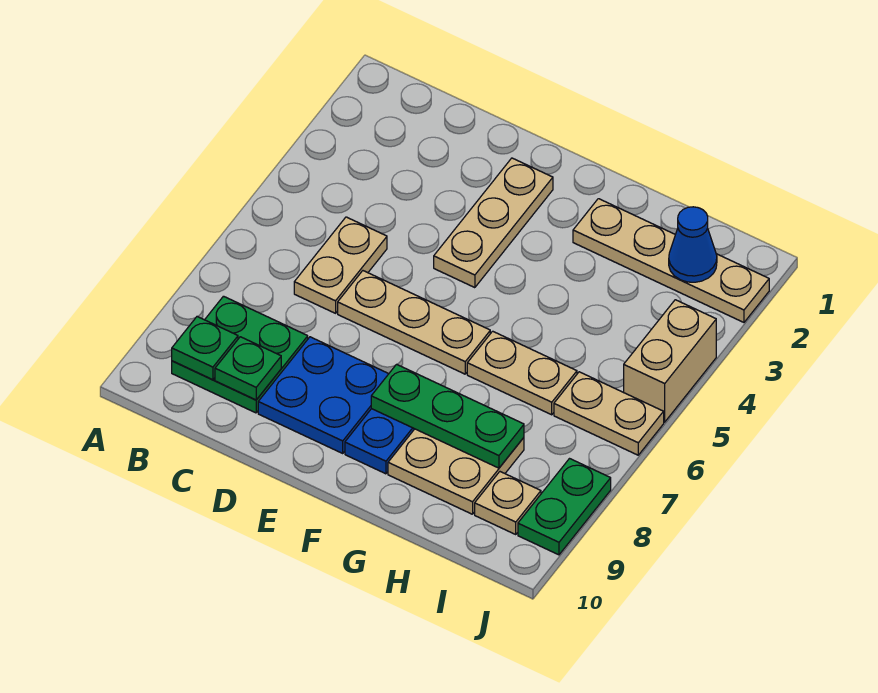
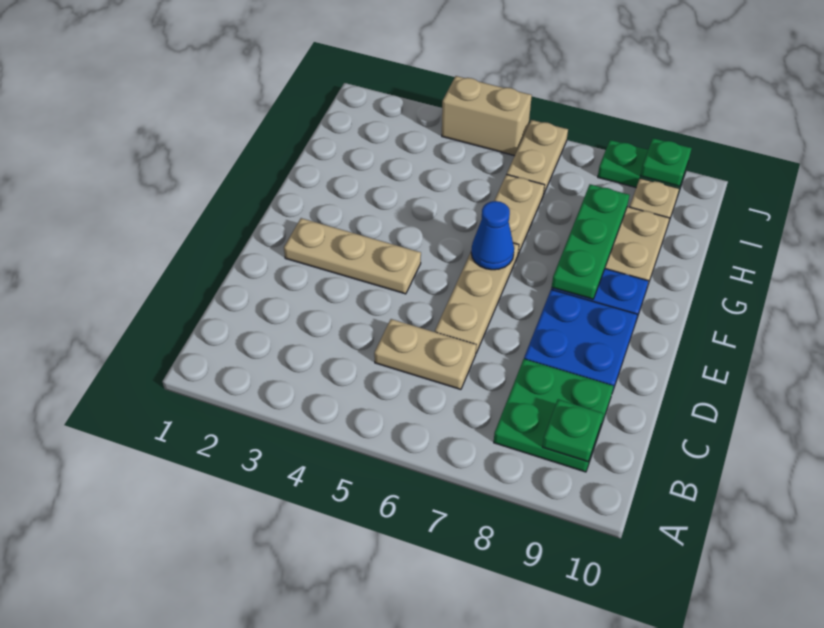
green plate C9 level 2 -> green plate J9 level 2
tan plate G2:J2 level 1 -> none
blue cone I2 level 2 -> blue cone F6 level 2

